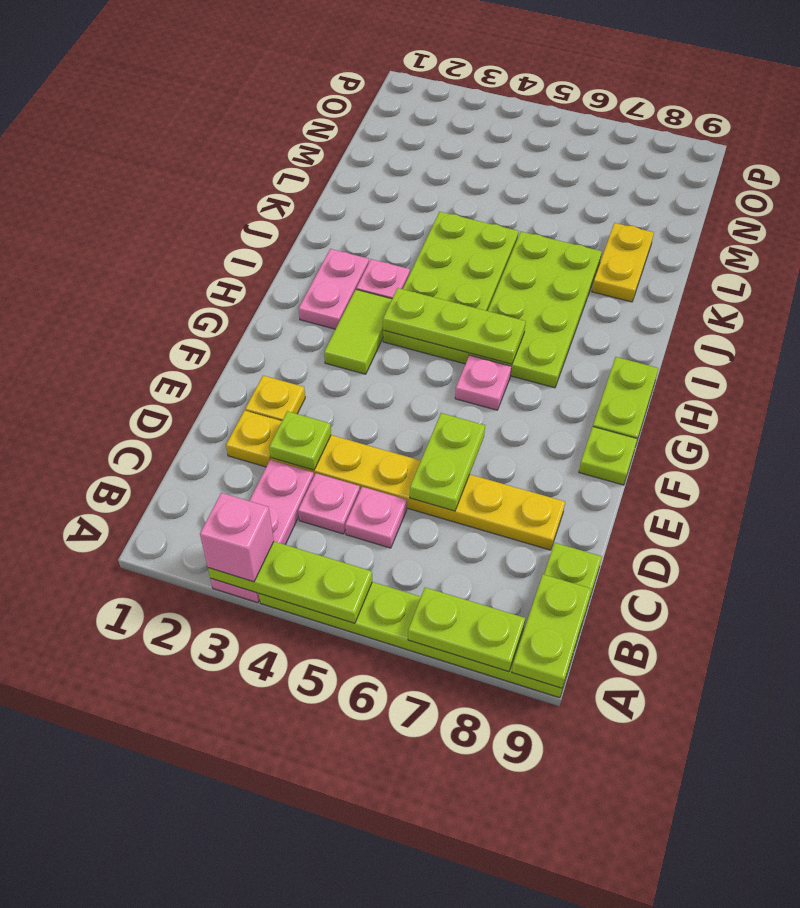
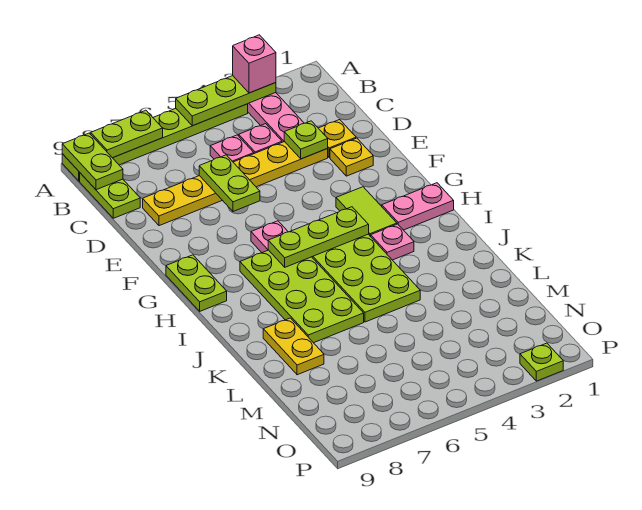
lime plate F9 level 1 -> lime plate P2 level 1
pink plate H2:I2 level 1 -> pink plate H1:H2 level 1

